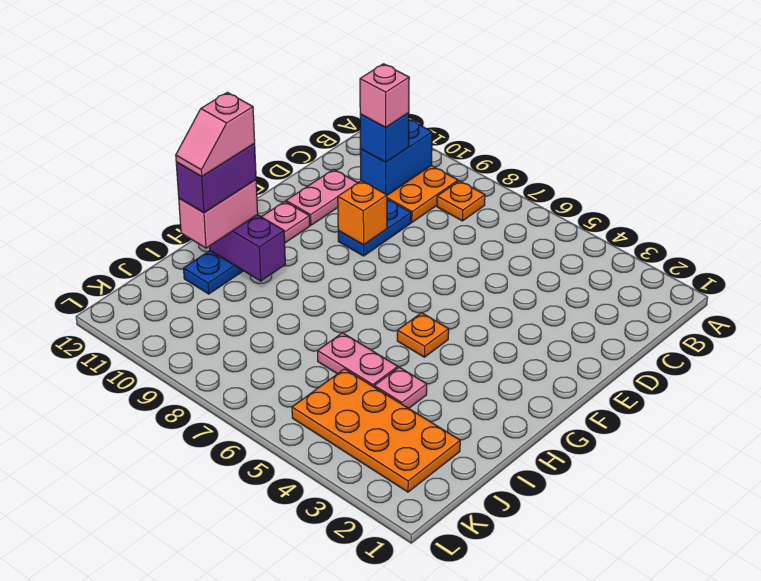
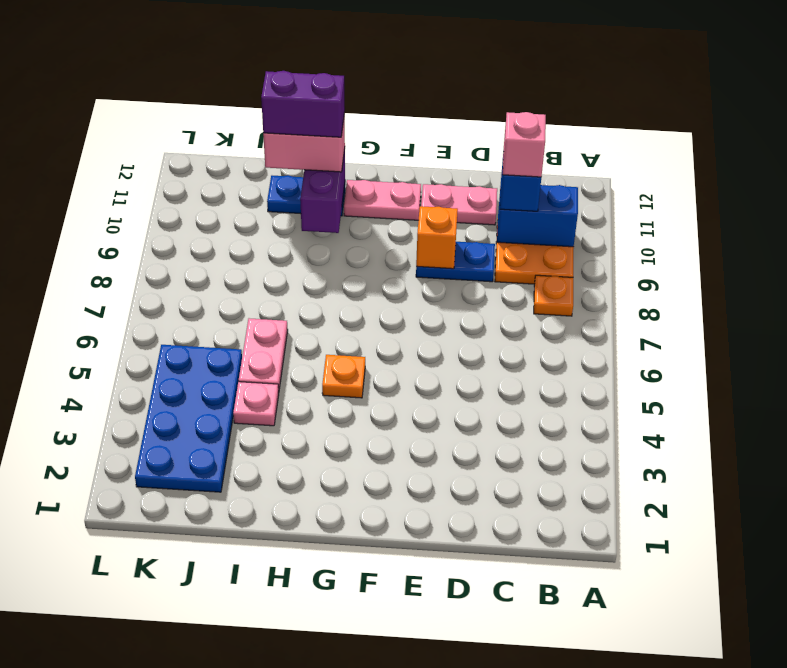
pink slope H11:I11 level 5 top H -> none
orange plate J2:K5 level 1 -> blue plate J2:K5 level 1

